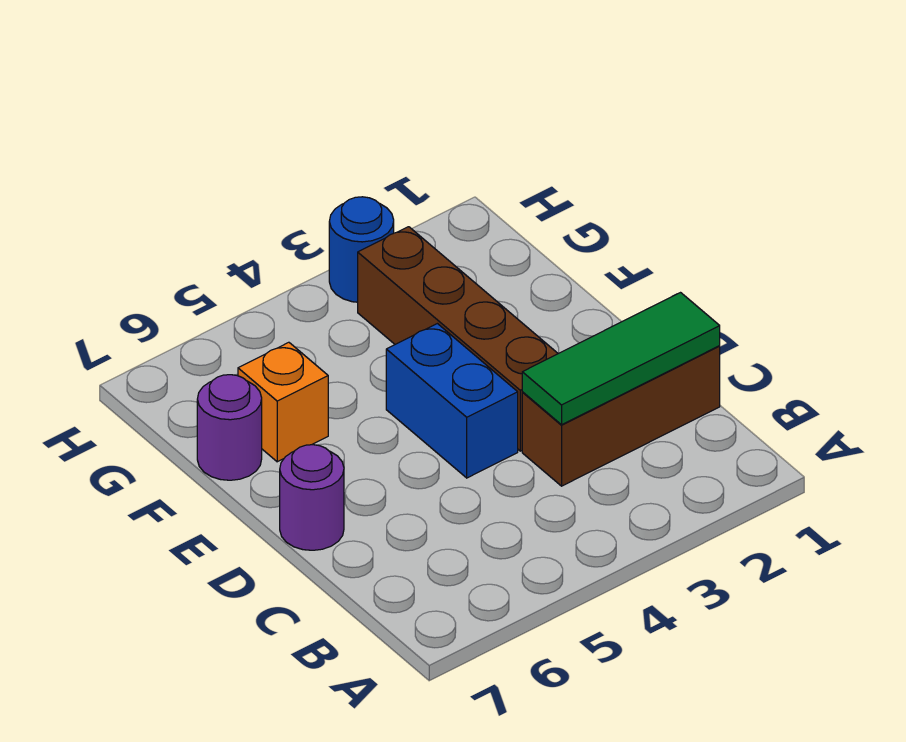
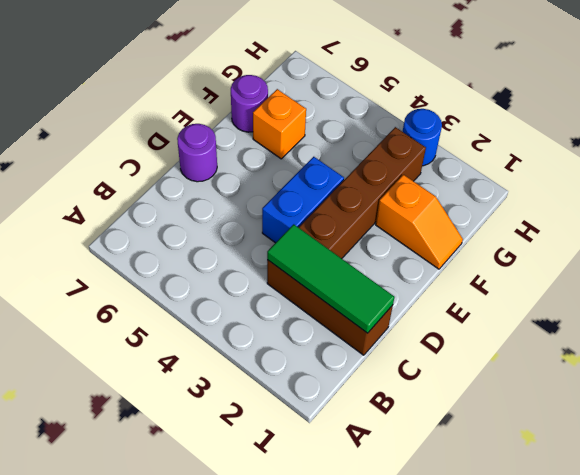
none -> orange slope F1:F2 level 1 top 2

